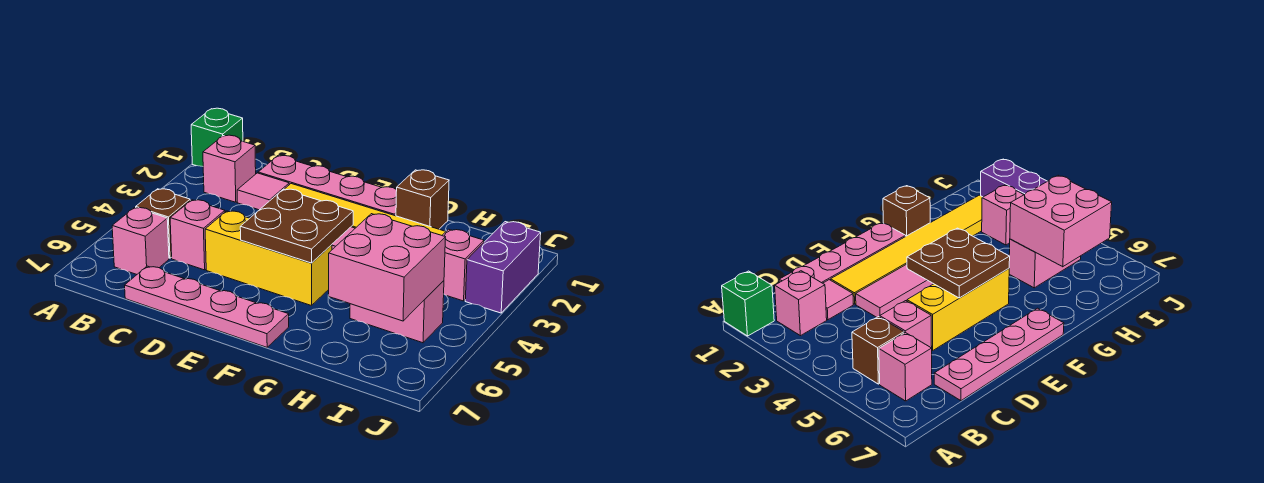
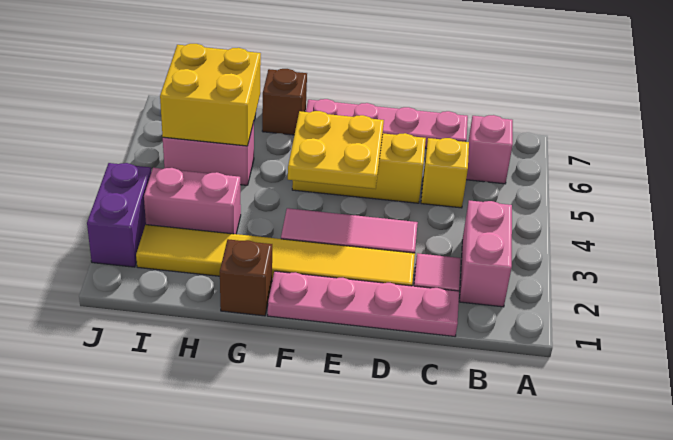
green brick A1 level 1 -> none
pink brick B2 level 1 -> pink brick B2:B3 level 1
brown brick B5 level 1 -> brown brick G7 level 1
pink brick C5 level 1 -> yellow brick C5 level 1
brown plate E4:F5 level 2 -> yellow plate E4:F5 level 2
pink brick H5:I6 level 2 -> yellow brick H5:I6 level 2
pink brick I3 level 1 -> pink brick H3:I3 level 1

